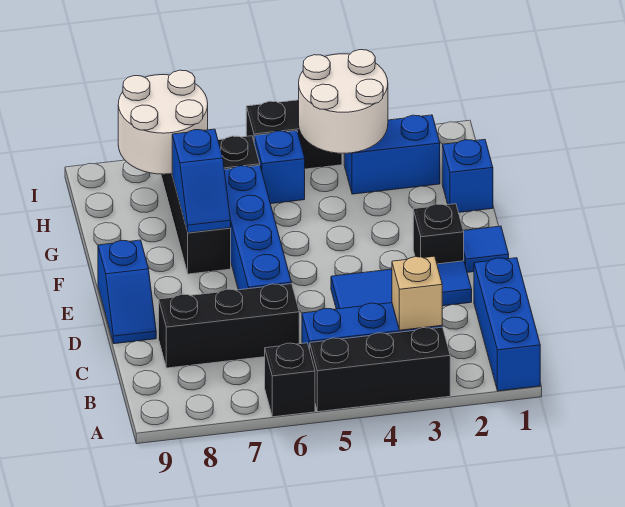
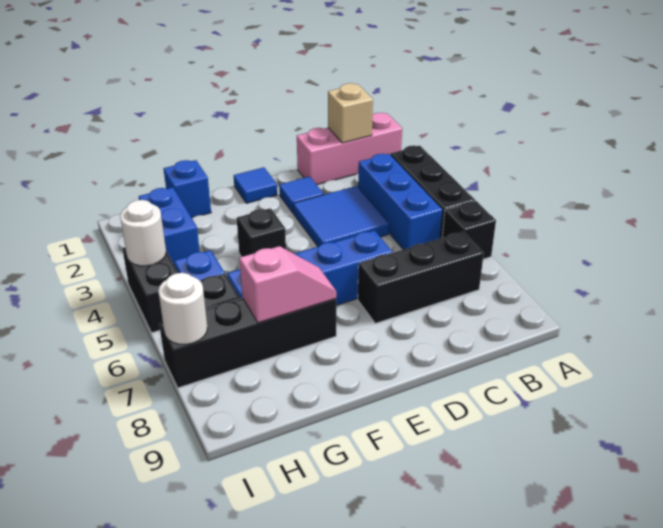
blue brick A1:C1 level 1 -> pink brick A1:C1 level 1
tan brick B3 level 2 -> tan brick B1 level 2
black brick C6:C8 level 1 -> black brick B7:D7 level 1
blue slope D9:E9 level 1 top E -> none
black brick E2 level 1 -> black brick F4 level 1
blue slope F7:G7 level 2 top G -> pink slope F7:G7 level 2 top G
white round brick H3:I4 level 2 -> white round brick I4 level 2
white round brick H7:I8 level 2 -> white round brick I7 level 2

